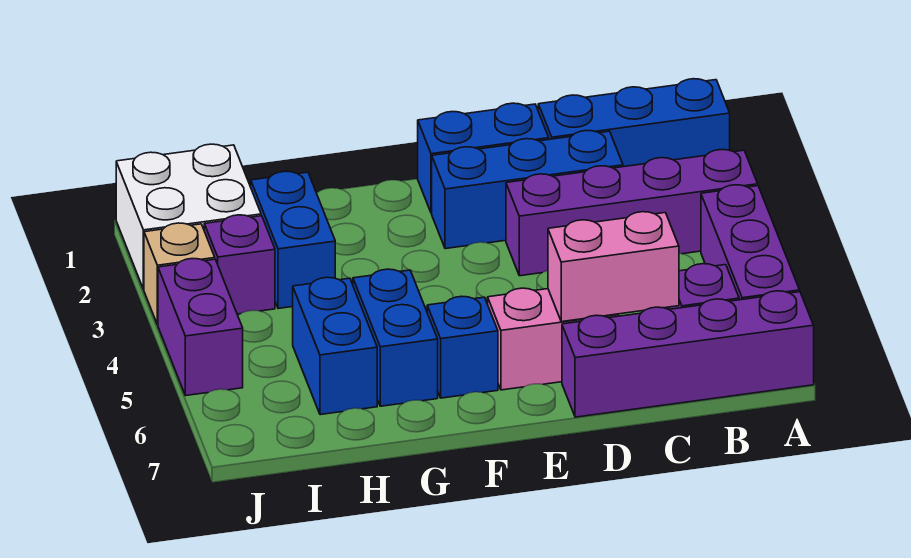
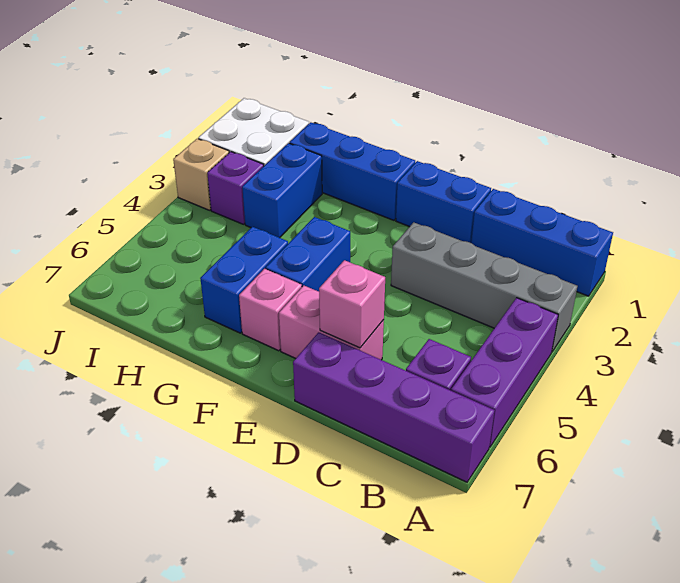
purple brick A3:D3 level 1 -> grey brick A3:D3 level 1
blue brick C2:E2 level 1 -> blue brick F1:H1 level 1
pink brick C6:D6 level 2 -> pink brick D6 level 2
blue brick F6 level 1 -> pink brick F6 level 1
blue brick H5:H6 level 1 -> blue brick F4:F5 level 1
purple brick J4:J5 level 1 -> none

